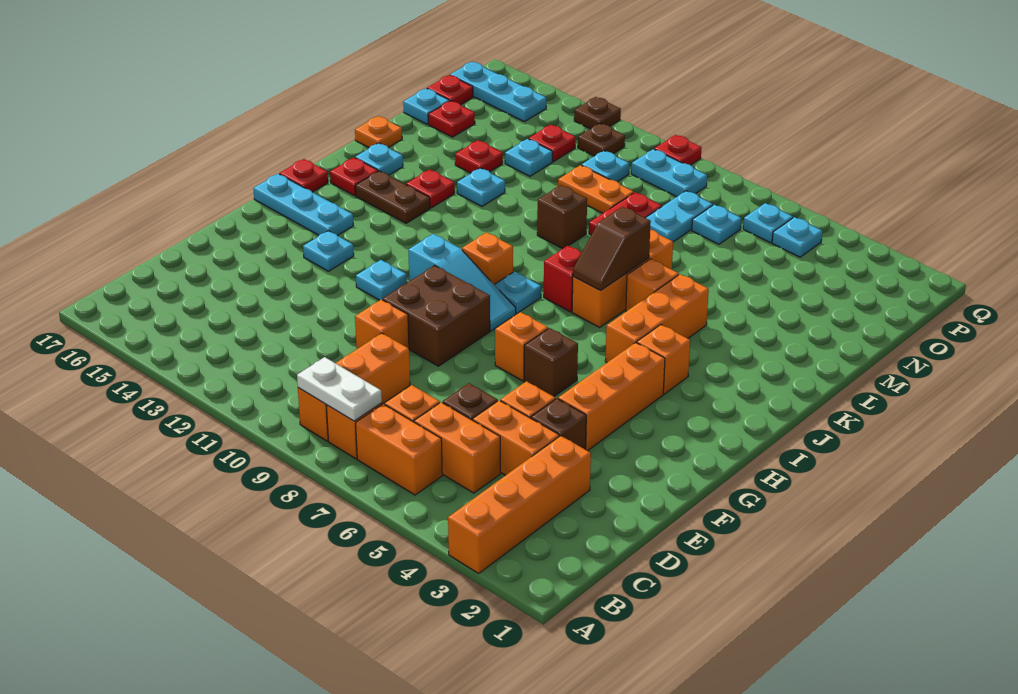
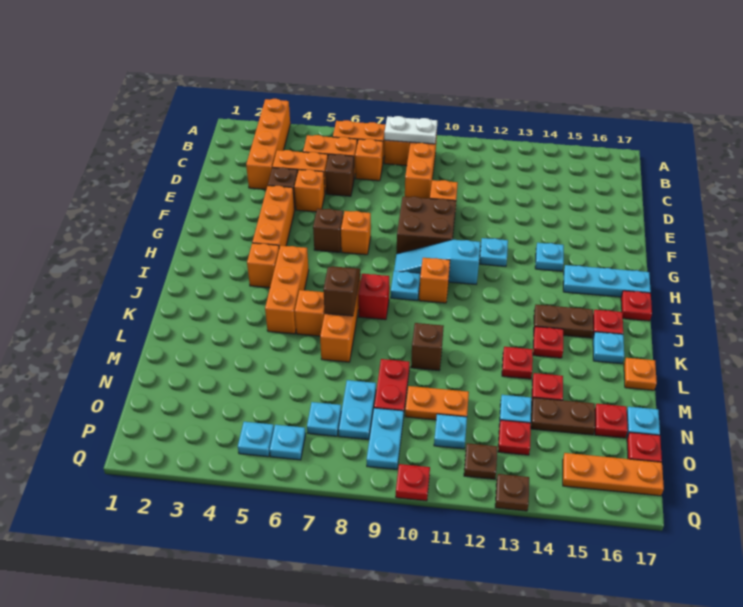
cyan plate L13 level 1 -> red plate L13 level 1
none -> brown plate N14:N15 level 1
cyan plate P9:P10 level 1 -> cyan plate O9:P9 level 1
cyan plate P15:P17 level 1 -> orange plate P15:P17 level 1

